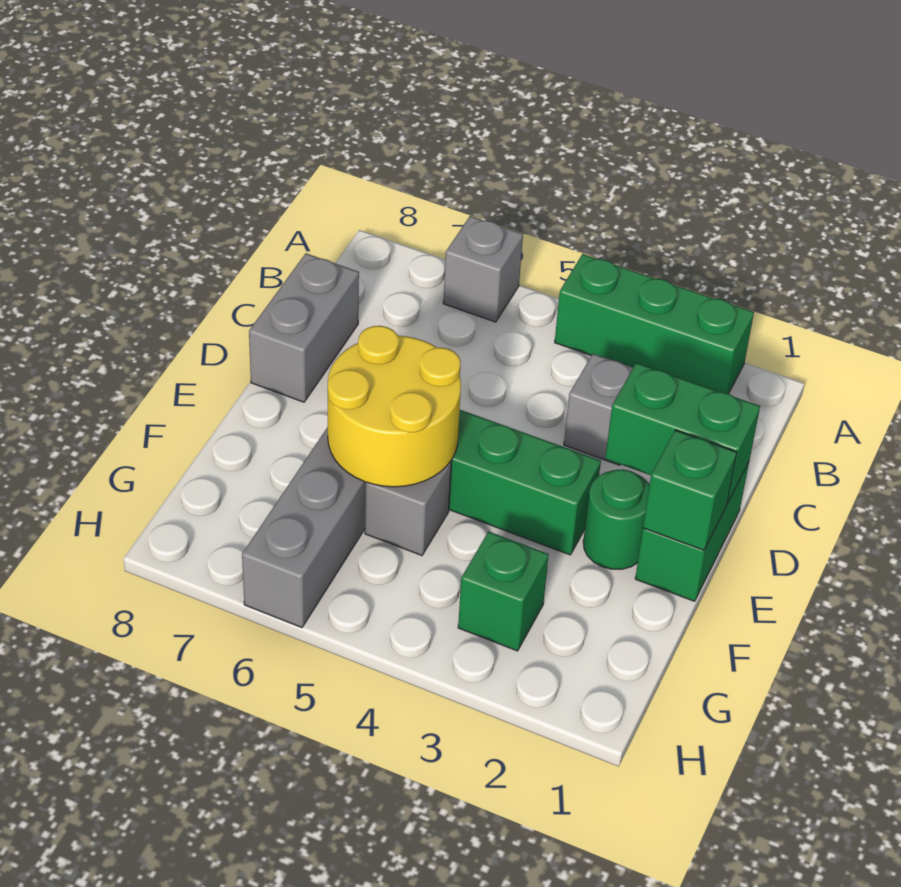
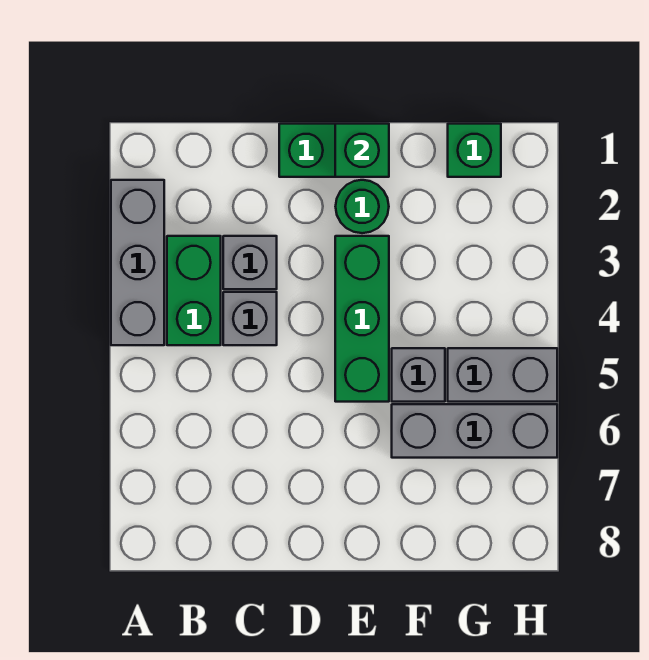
green brick A2:A4 level 1 -> grey brick A2:A4 level 1
grey brick A6 level 1 -> grey brick C4 level 1
grey brick C8:D8 level 1 -> grey brick G5:H5 level 1
green brick D1:D2 level 2 -> green brick B3:B4 level 1
yellow round brick E5:F6 level 2 -> none
green brick G3 level 1 -> green brick G1 level 1

